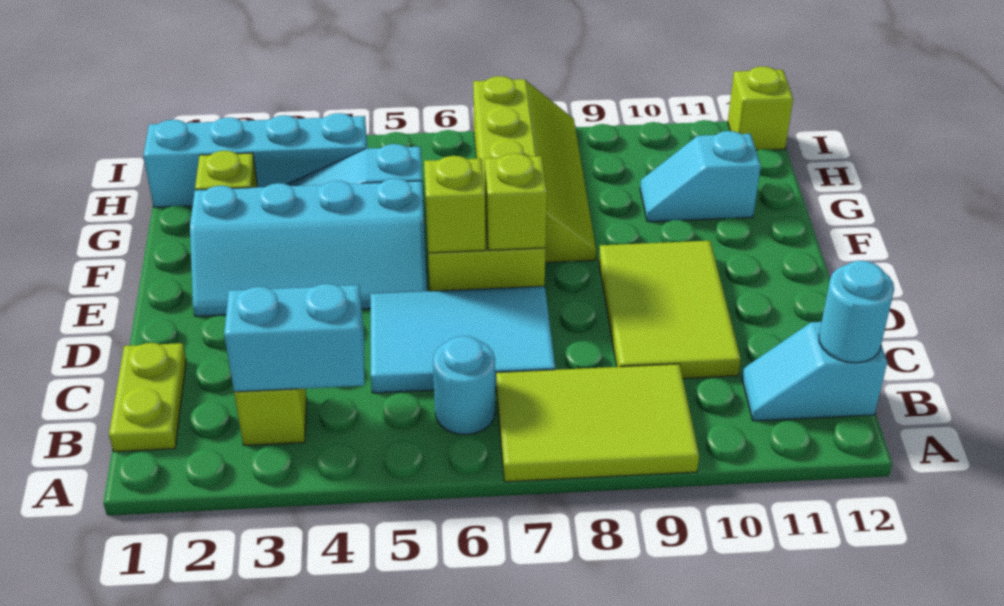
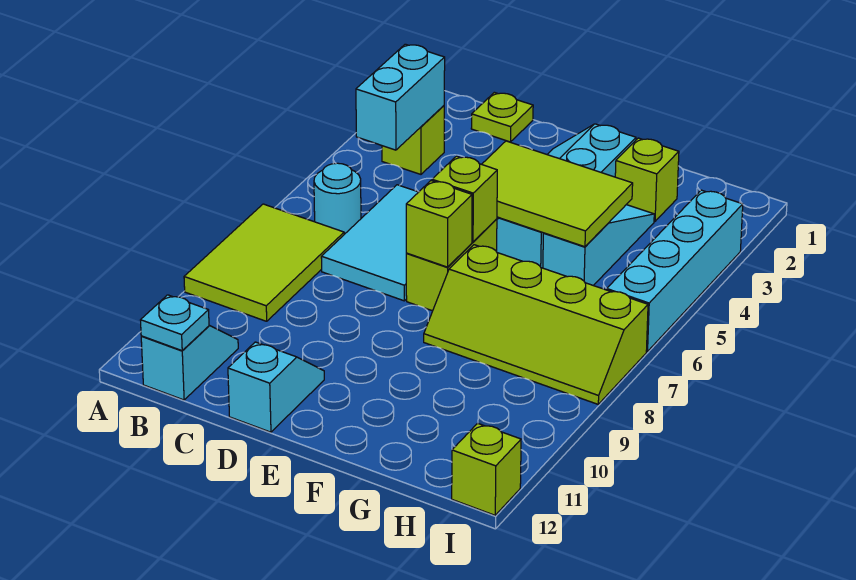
lime plate B1:C1 level 1 -> lime plate C1 level 1
cyan round brick B12 level 2 -> cyan plate B12 level 2
lime tile C9:E10 level 1 -> lime tile E4:G5 level 2
cyan slope G10:G11 level 1 top 11 -> cyan slope D11:D12 level 1 top 12
cyan brick H1:H4 level 1 -> cyan brick I3:I6 level 1

